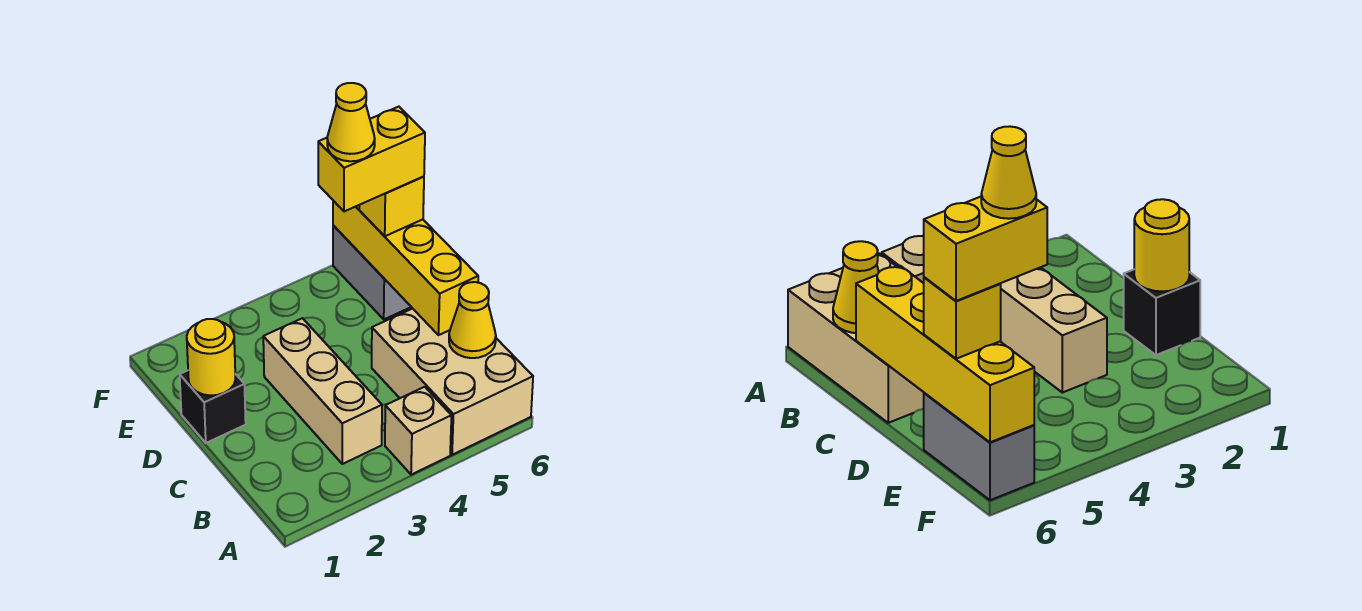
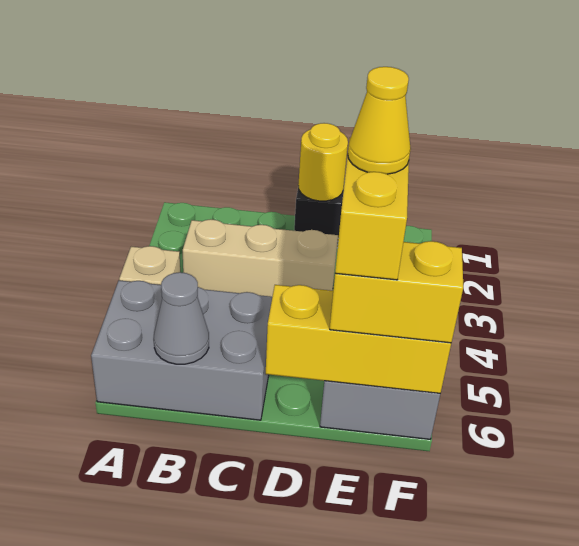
tan brick A5:C6 level 1 -> grey brick A5:C6 level 1
yellow cone B6 level 2 -> grey cone B6 level 2
yellow brick C6:F6 level 2 -> yellow brick D6:F6 level 2
yellow brick E6 level 3 -> yellow brick E6:F6 level 3

